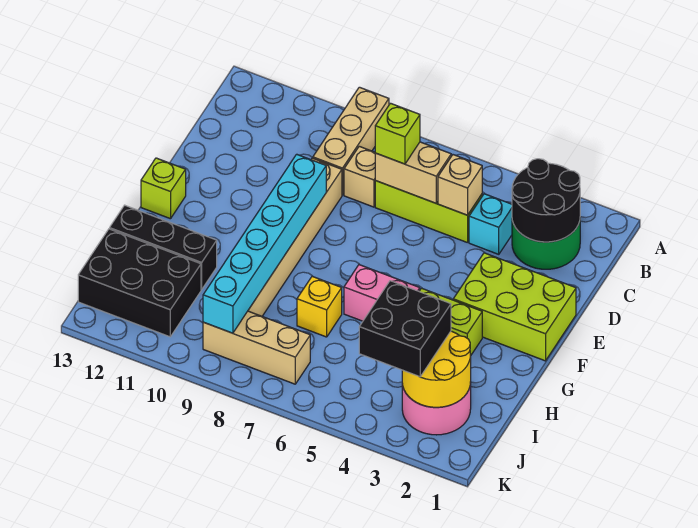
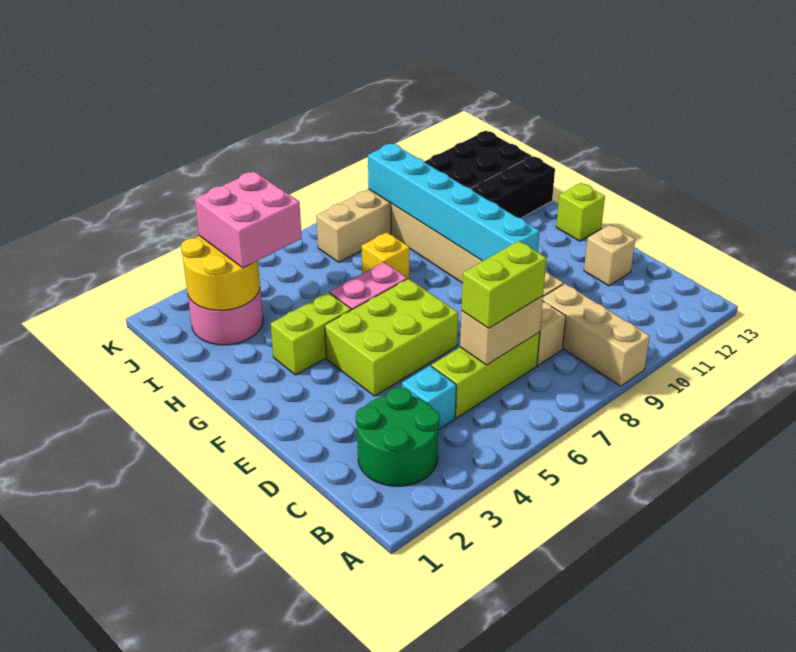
black round brick B2:C3 level 2 -> none
tan brick C5 level 2 -> tan brick D12 level 1
lime brick C7 level 3 -> lime brick C6:C7 level 3
lime brick E1:F3 level 1 -> lime brick E4:F6 level 1
black brick I3:J4 level 3 -> pink brick I3:J4 level 3

